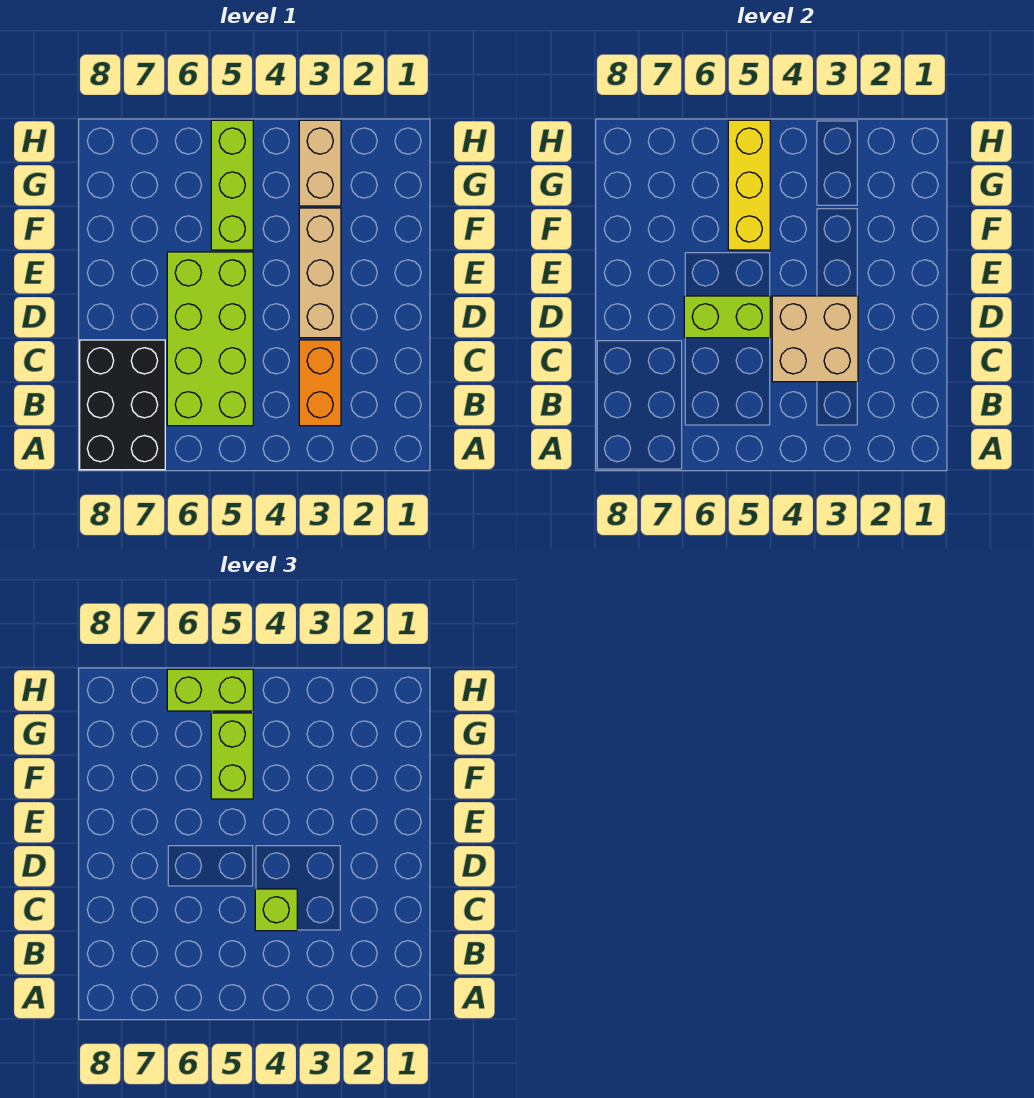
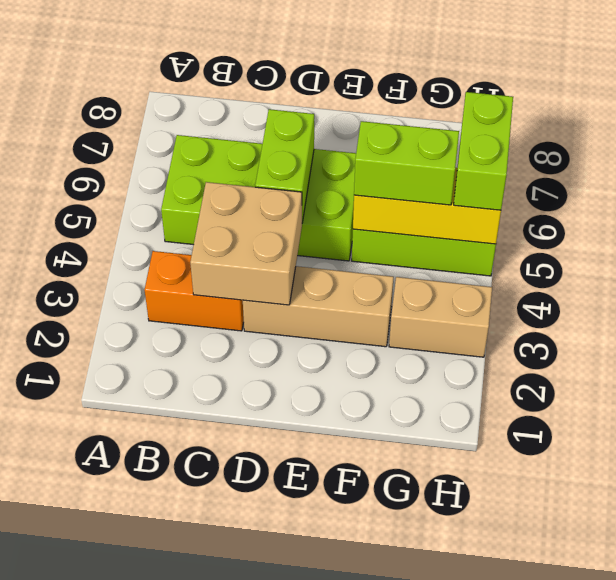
black brick A7:C8 level 1 -> none
lime brick C4 level 3 -> none

